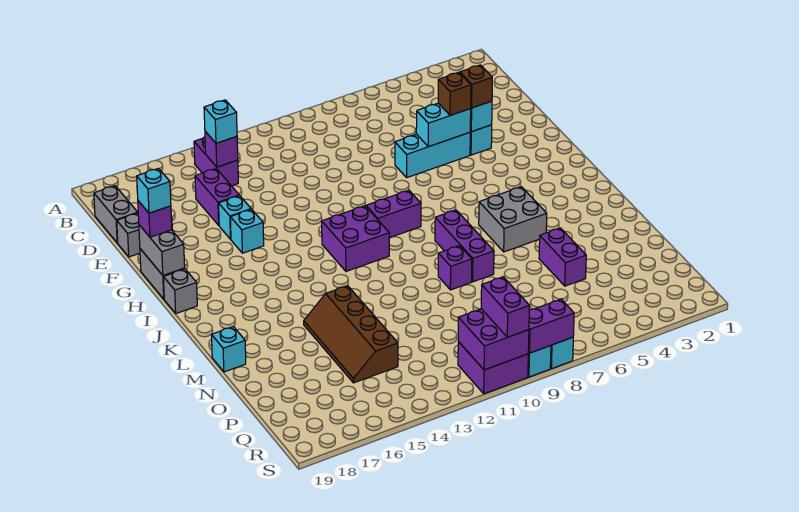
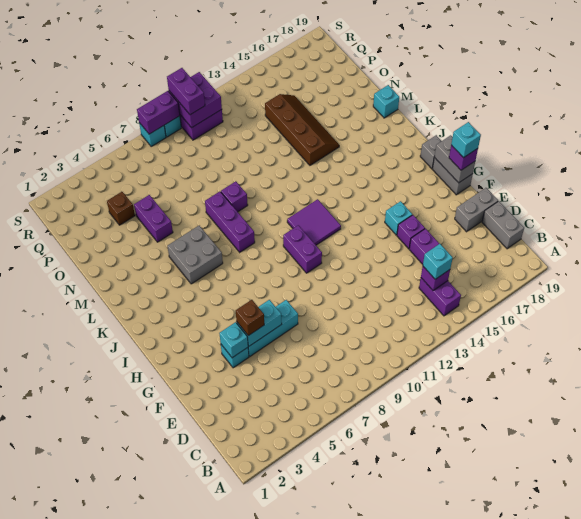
brown brick F4 level 3 -> brown brick P4 level 1
cyan brick F15 level 1 -> purple brick F15 level 1
purple brick I9:I10 level 1 -> purple brick H10:I10 level 1
purple brick I11:J12 level 1 -> purple tile I11:J12 level 1

